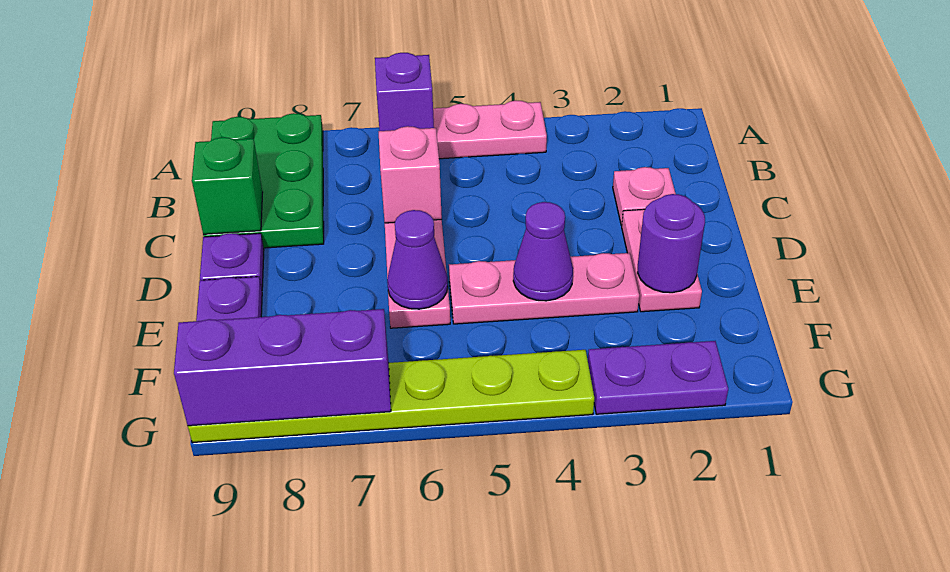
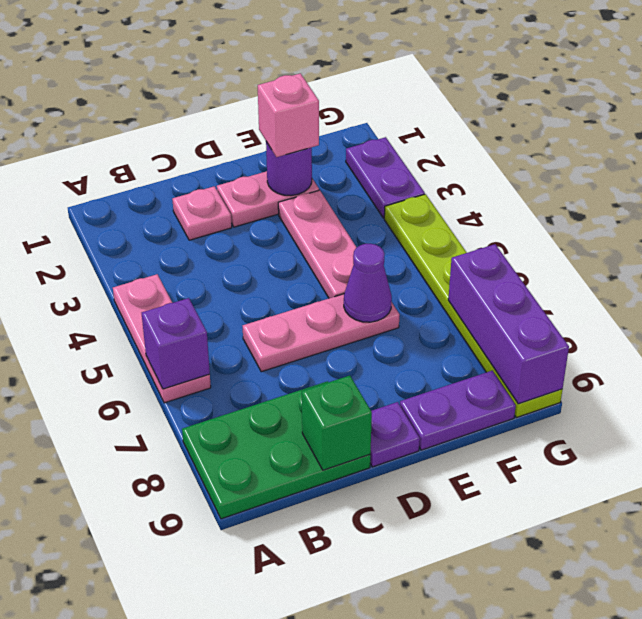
pink brick C6 level 2 -> pink brick E2 level 3
purple cone E4 level 2 -> none

